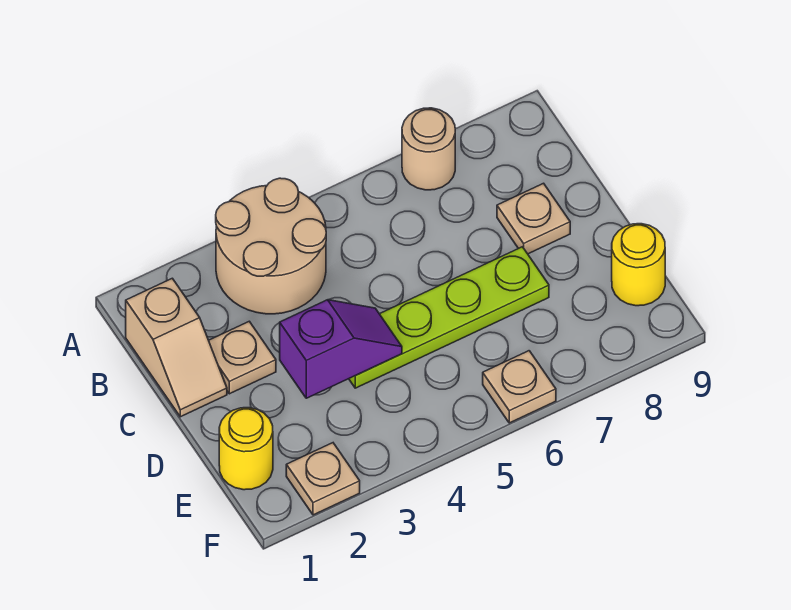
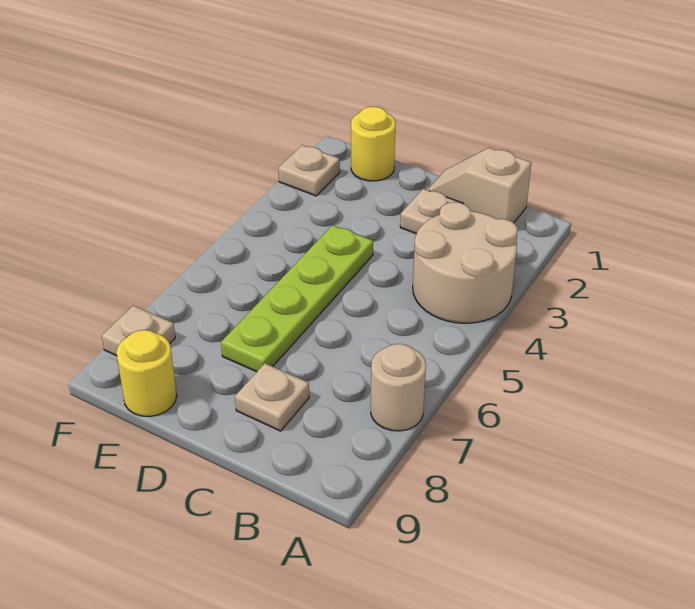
purple slope D3:D4 level 2 top 3 -> none
tan plate F6 level 1 -> tan plate F8 level 1

